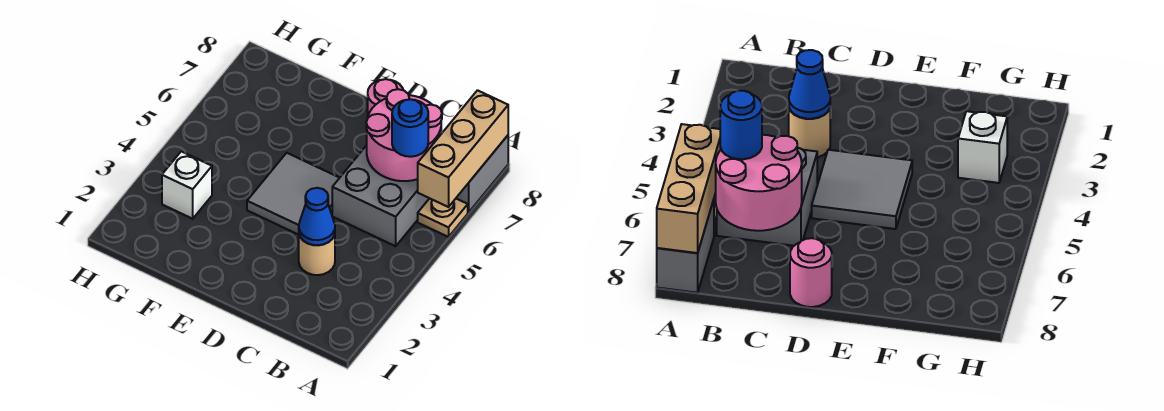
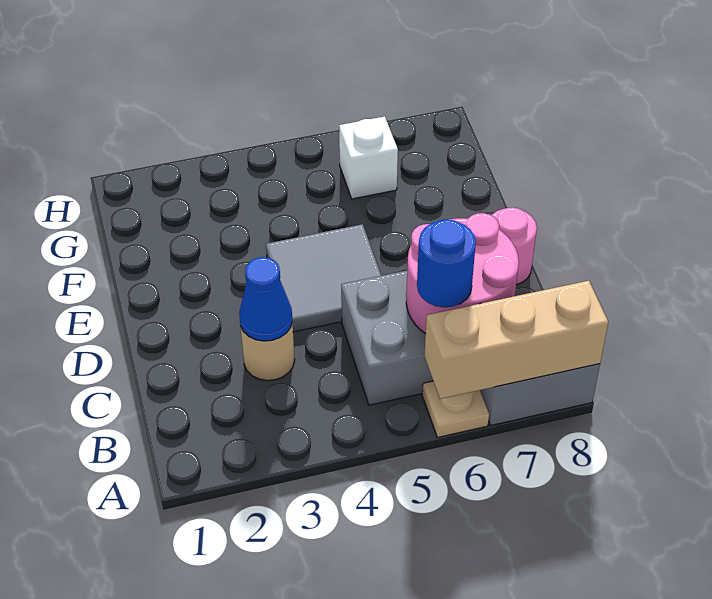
white brick G3 level 1 -> white brick G6 level 1

